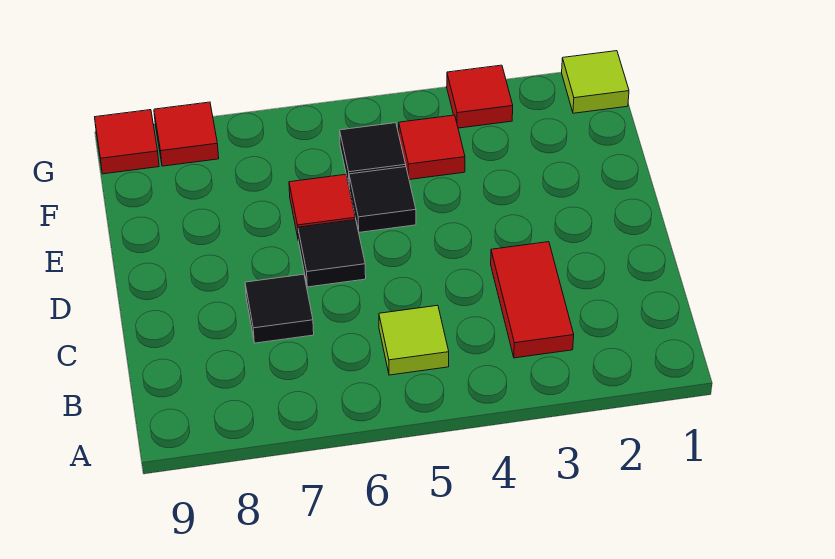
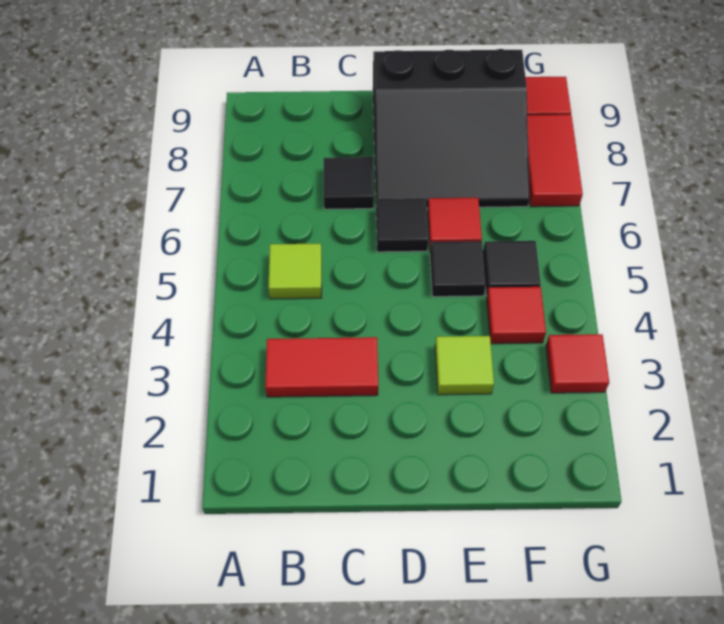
none -> black slope D7:F9 level 1 top 9
lime tile G1 level 1 -> lime tile E3 level 1
red tile G8 level 1 -> red tile G7:G8 level 1

